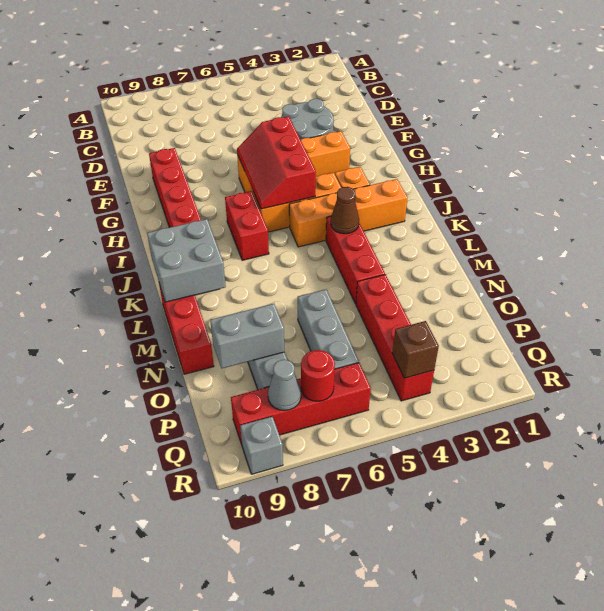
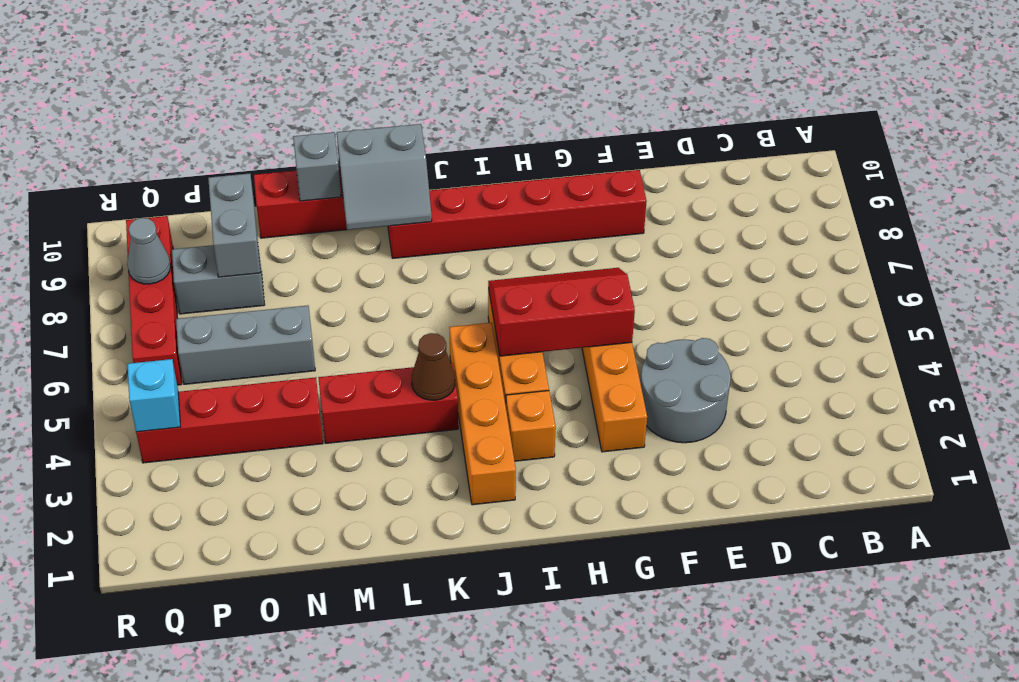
red brick I7:J7 level 1 -> none
grey brick K9:L10 level 2 -> grey slope K9:L10 level 2 top 10
brown brick Q4 level 2 -> cyan brick Q4 level 2
red round brick Q7 level 2 -> none
grey brick R9 level 1 -> grey brick M10 level 2

